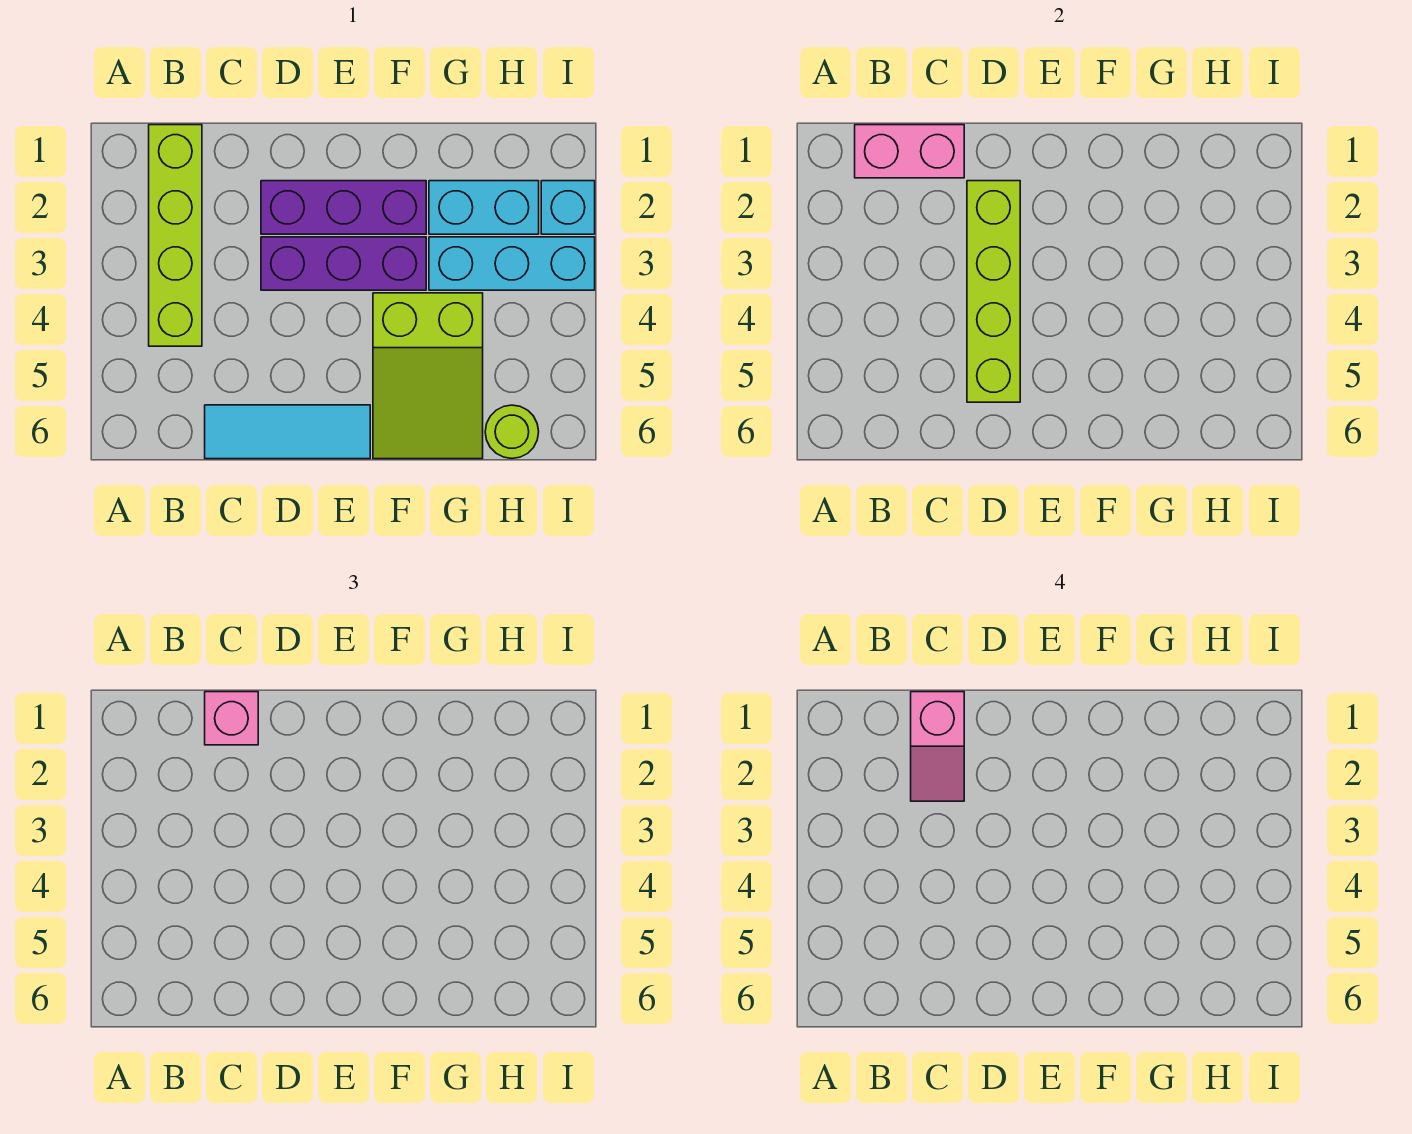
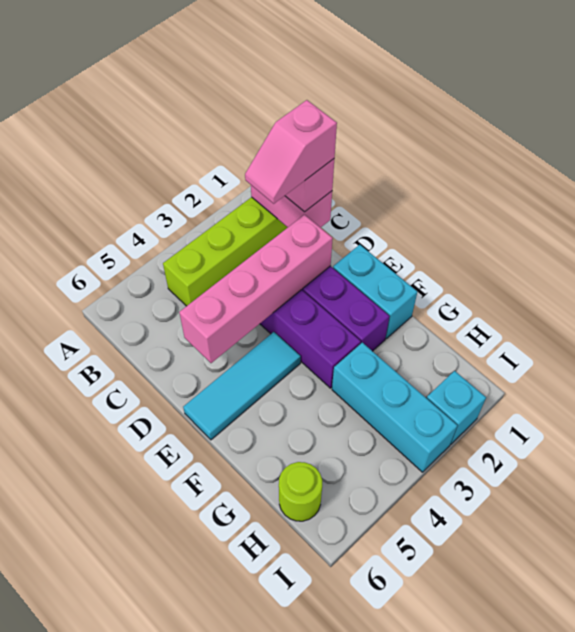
cyan tile C6:E6 level 1 -> cyan tile E4:E6 level 1
lime brick D2:D5 level 2 -> pink brick D2:D5 level 2
lime slope F4:G6 level 1 top 4 -> none
cyan brick G2:H2 level 1 -> cyan brick E1:F1 level 1

